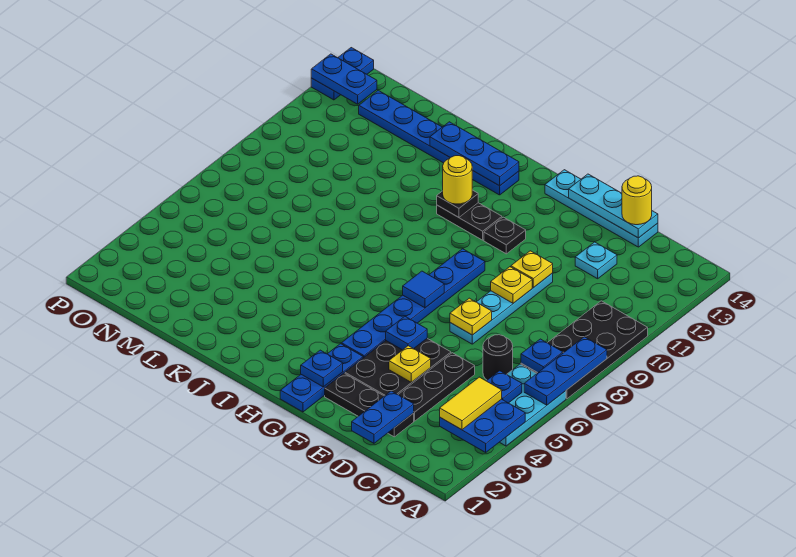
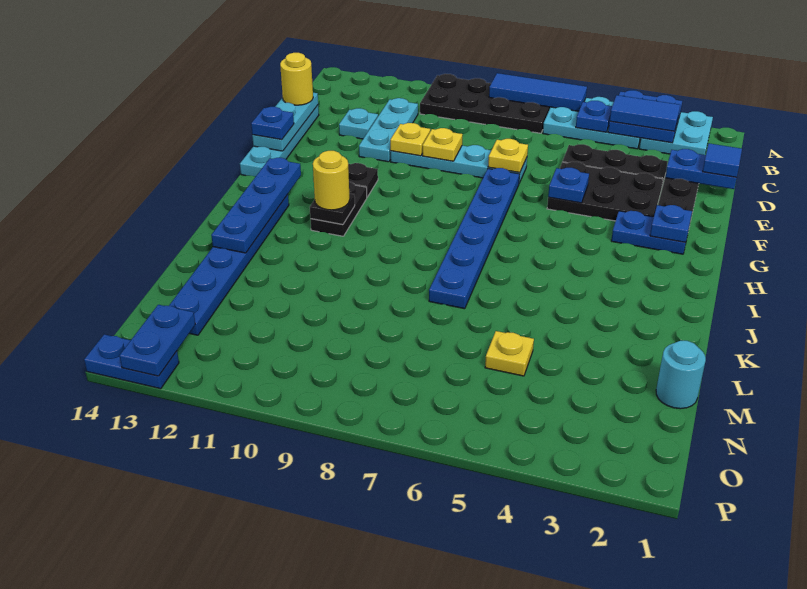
none -> cyan plate A2:B3 level 1
blue plate A6:A8 level 2 -> blue tile A6:A8 level 2
yellow tile B3:B4 level 3 -> blue tile B3:B4 level 3
blue plate B7 level 2 -> blue plate F14 level 3
black round brick C6 level 1 -> none
none -> cyan plate C11:E11 level 1
yellow plate E4 level 2 -> yellow plate M5 level 1
blue plate G1:G3 level 1 -> blue plate G2:G3 level 1
blue plate G4:G9 level 1 -> blue plate F7:K7 level 1
blue tile G7 level 2 -> blue tile D1 level 3
blue plate I13:K13 level 2 -> blue plate H13:K13 level 2
none -> cyan round brick M1 level 1

